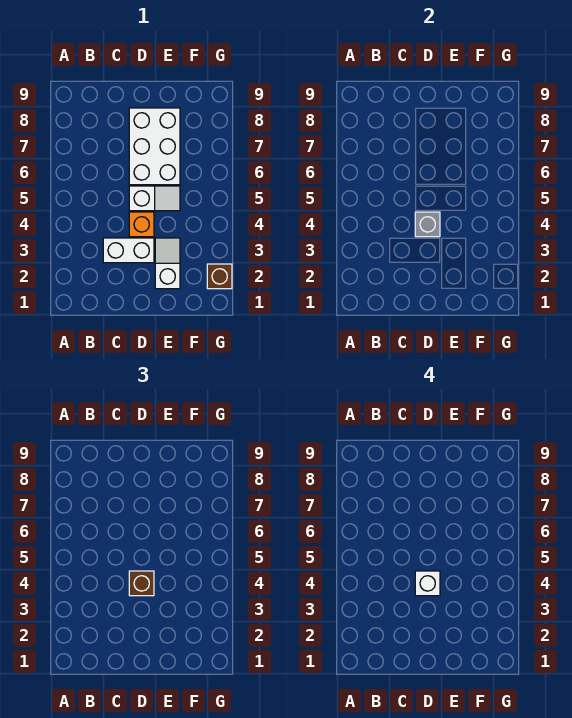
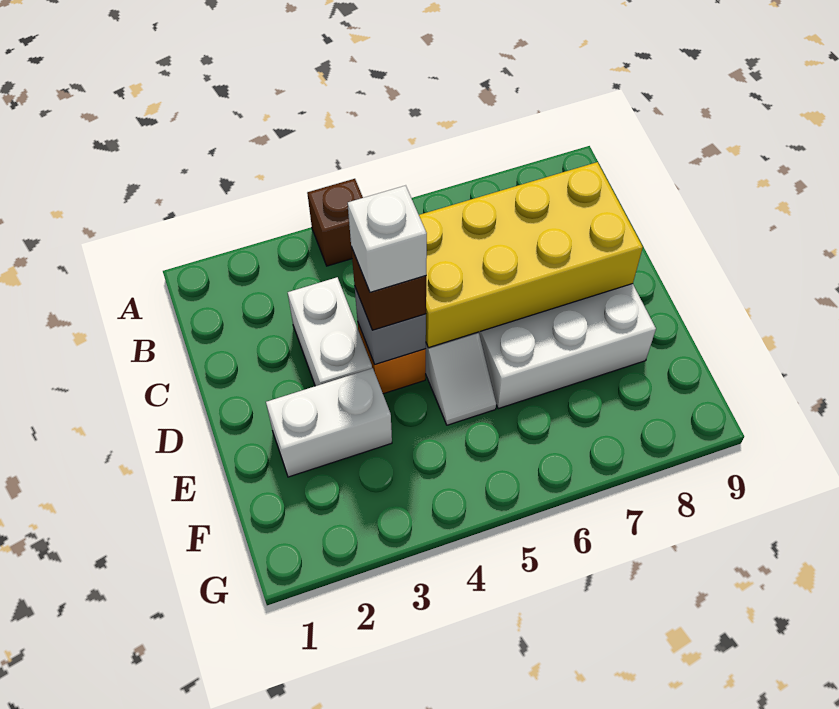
none -> yellow brick C5:D8 level 2
white slope E2:E3 level 1 top 2 -> white brick E2:E3 level 1
brown brick G2 level 1 -> brown brick A4 level 1

